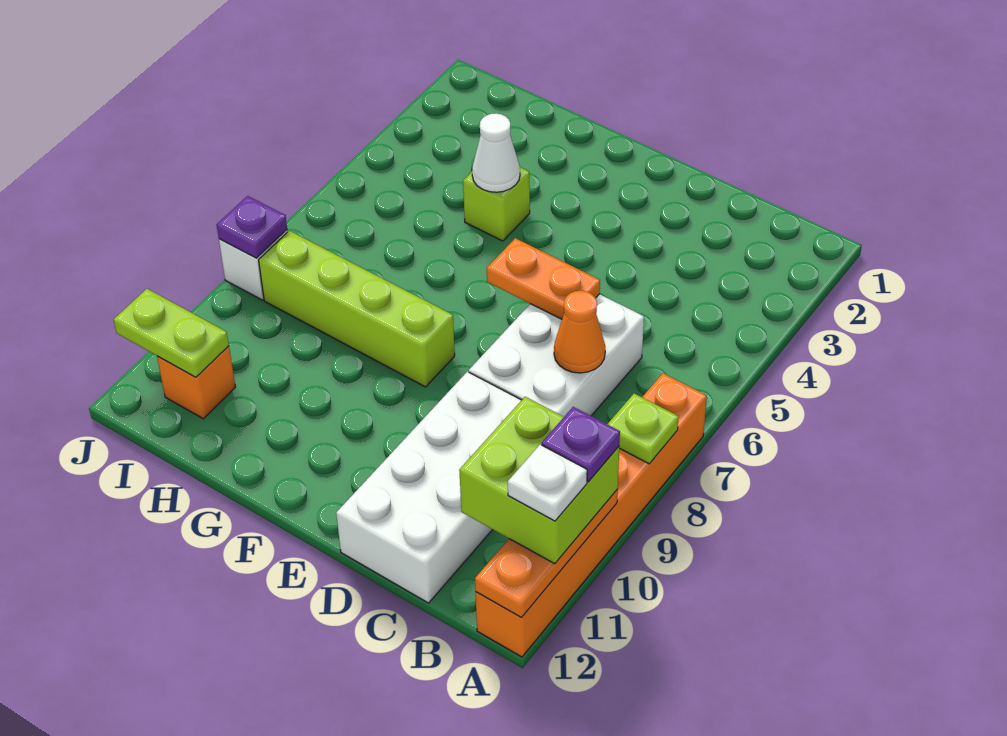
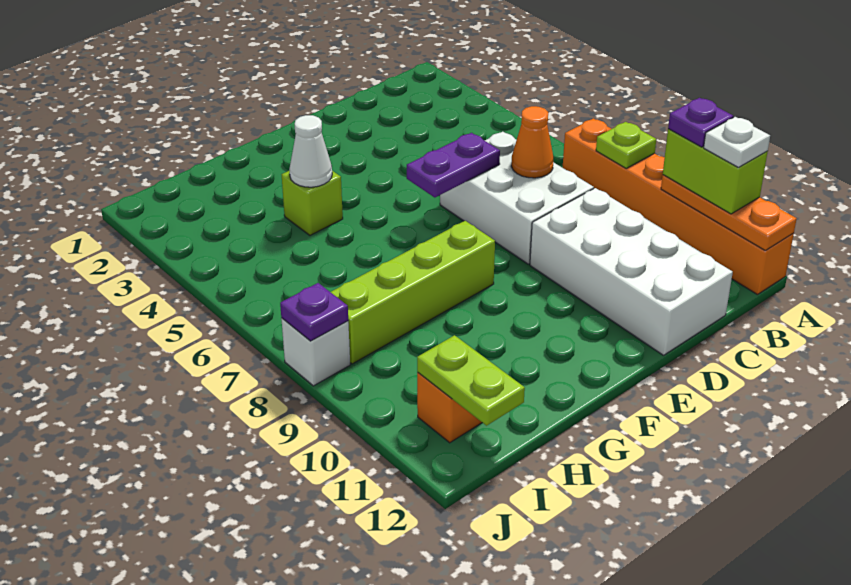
lime brick A10:B11 level 3 -> lime brick A10:A11 level 3
orange plate D6:E6 level 2 -> purple plate D6:E6 level 2
lime plate I11:J11 level 2 -> lime plate I11:I12 level 2

